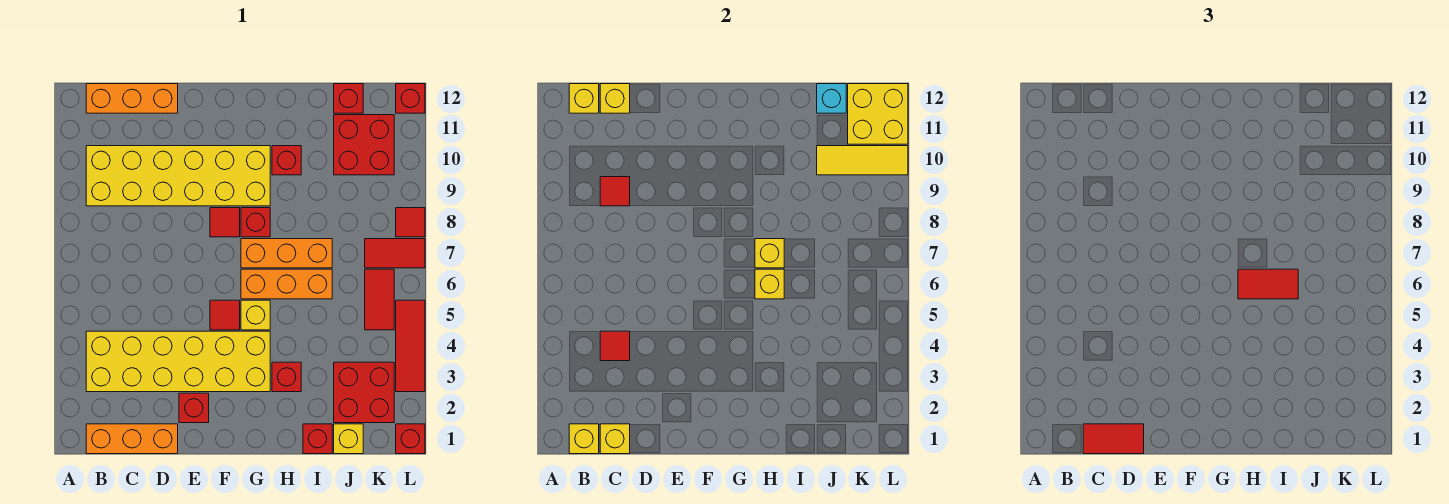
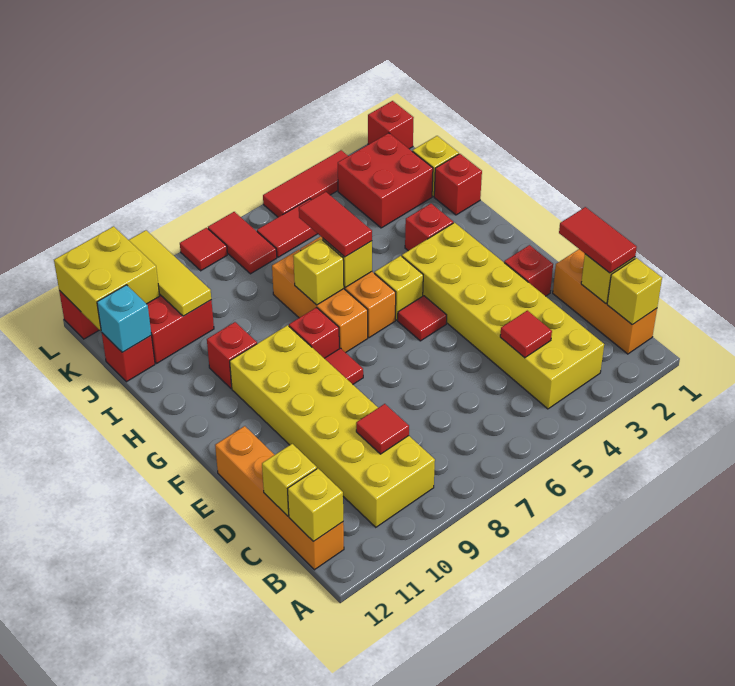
orange brick B12:D12 level 1 -> orange brick B12:E12 level 1

